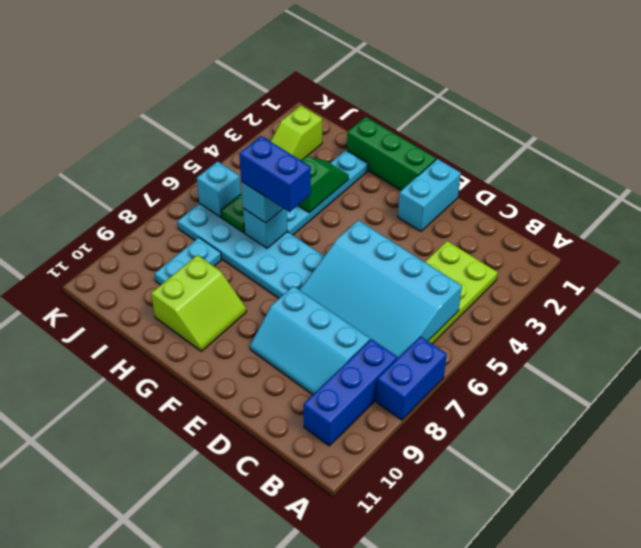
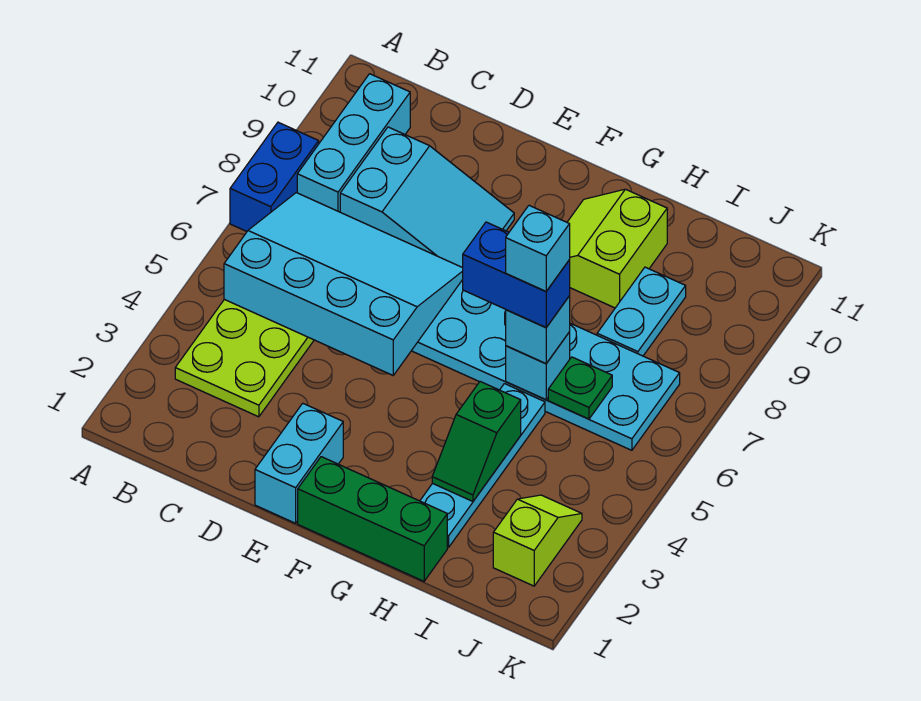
blue brick B8:B10 level 1 -> cyan brick B8:B10 level 1
cyan slope C8:E9 level 1 top 8 -> cyan slope C8:E9 level 1 top C
cyan brick J6 level 2 -> cyan brick H6 level 5

